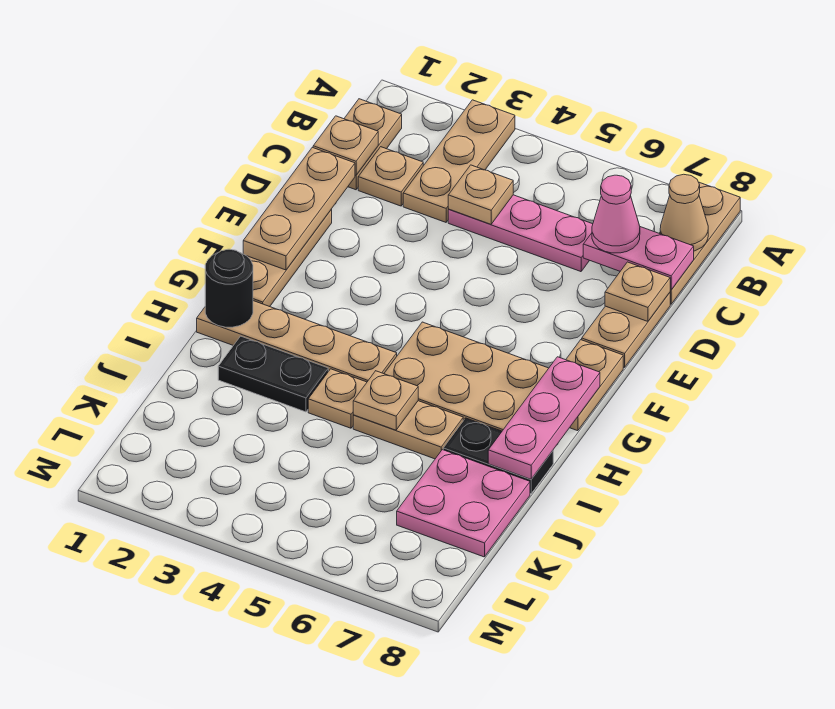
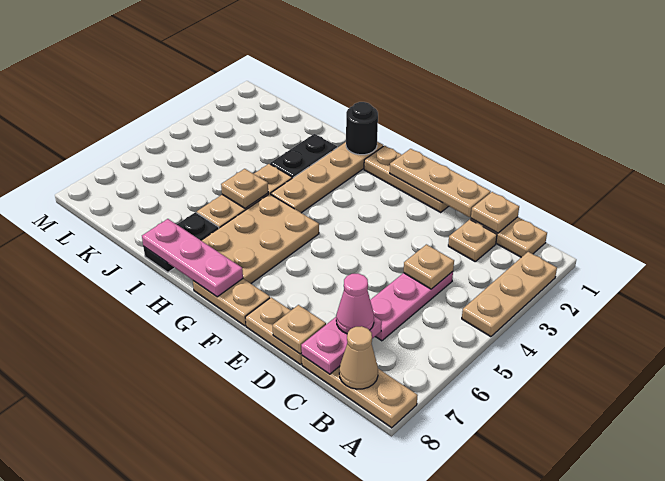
tan plate A3:C3 level 1 -> tan plate A2:A4 level 1
pink plate J7:K8 level 1 -> none

